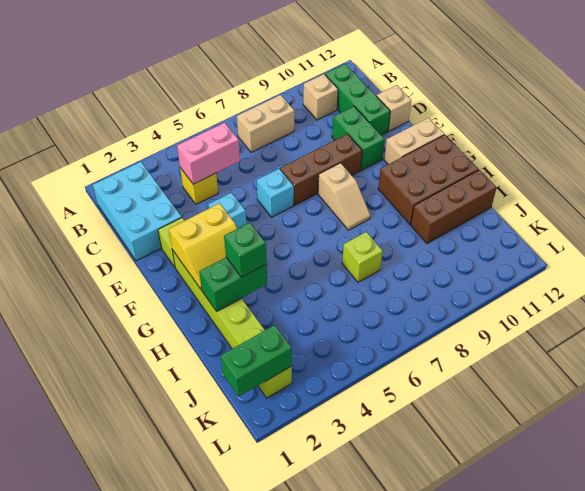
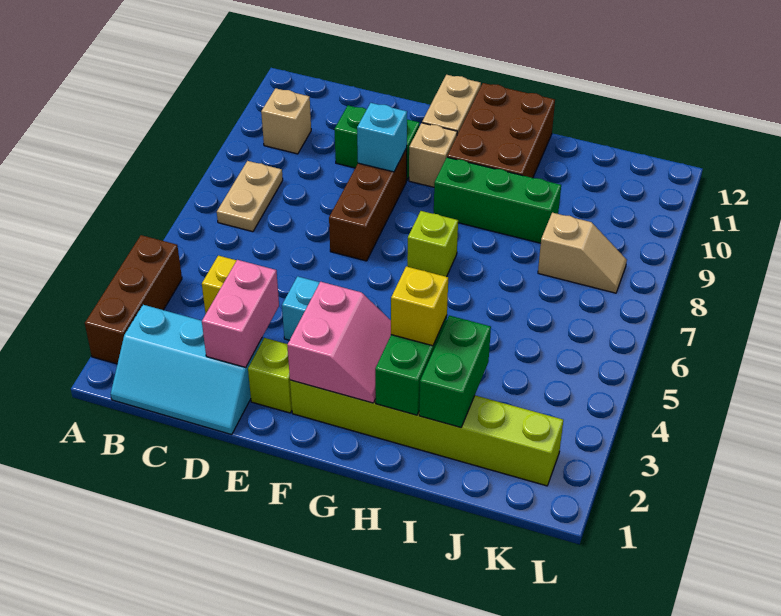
cyan brick B1:D2 level 1 -> cyan slope B1:D2 level 1 top 2
tan brick B7:B8 level 1 -> tan plate B7:B8 level 1
green brick B11:D11 level 1 -> green brick G9:I9 level 1
pink brick C4:C5 level 2 -> pink brick D2:D3 level 2
tan brick D12 level 1 -> tan brick F10 level 1
cyan brick E6 level 1 -> cyan brick E9 level 2
yellow slope F2:G3 level 2 top F -> pink slope F2:G3 level 2 top F
tan slope F8:G8 level 1 top F -> tan slope J8:K8 level 1 top J
green brick H3 level 3 -> yellow brick H3 level 3
lime brick I7 level 1 -> lime brick G7 level 1
brown brick I10:I12 level 1 -> brown brick A2:A4 level 1
green brick K1:K2 level 2 -> green brick I2:I3 level 2

